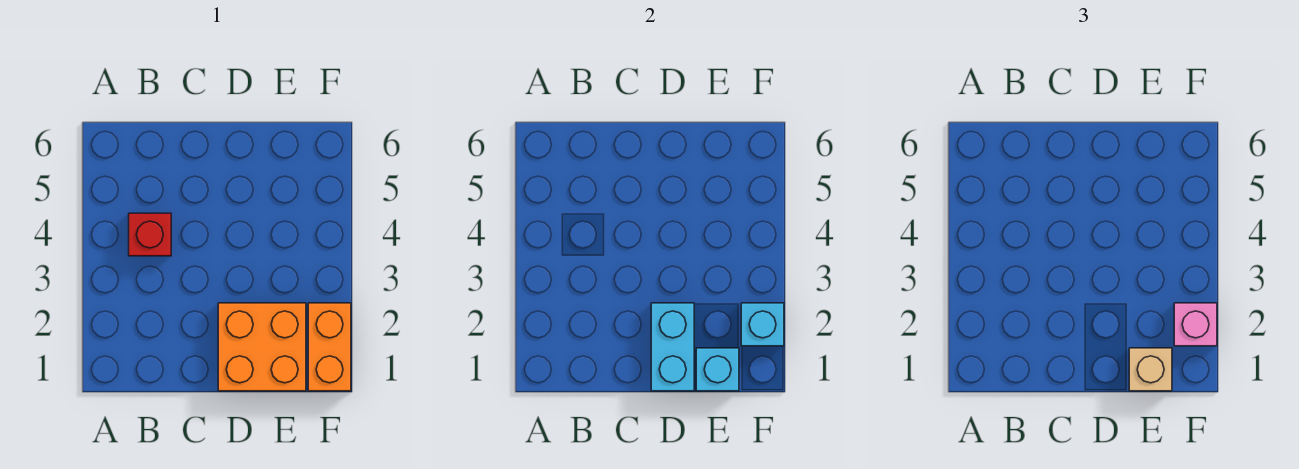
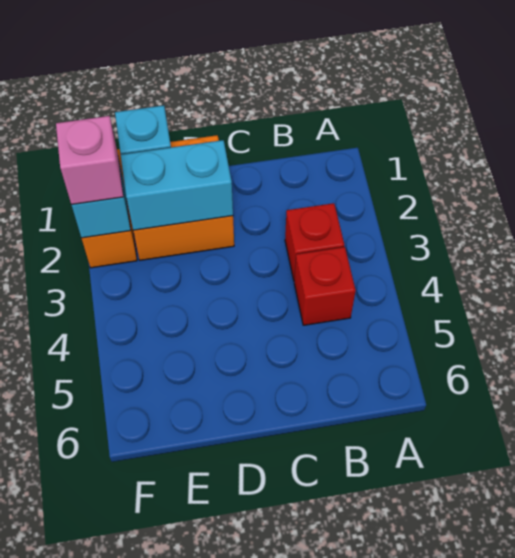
none -> red brick B3 level 1
cyan brick D1:D2 level 2 -> cyan brick D2:E2 level 2
tan brick E1 level 3 -> none

